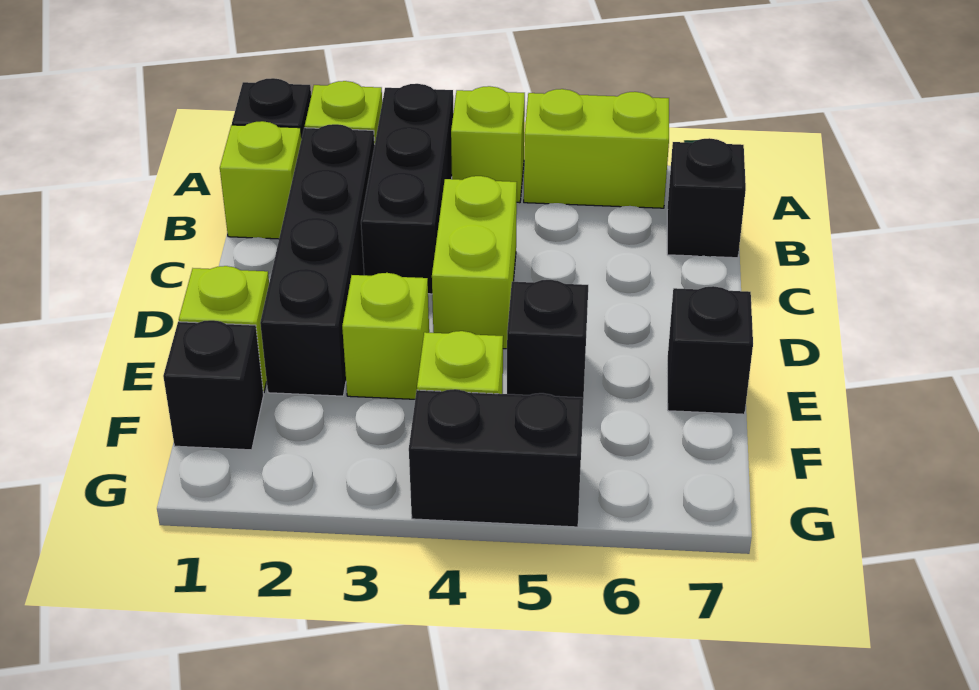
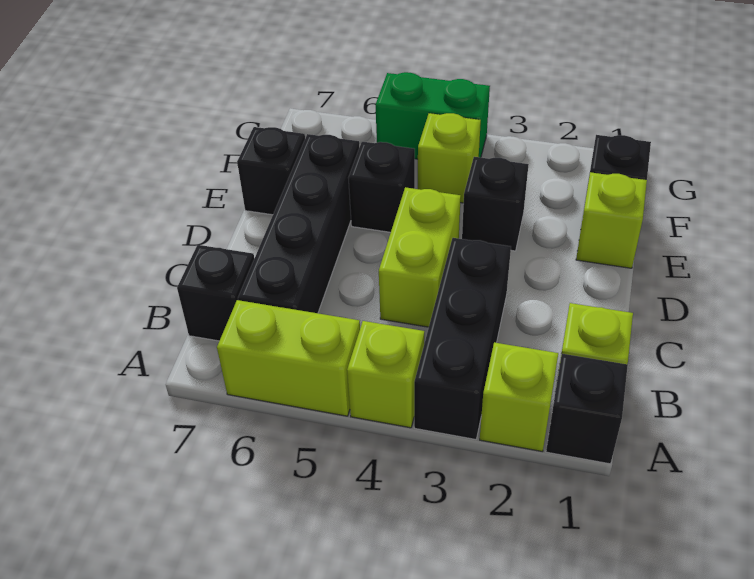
black brick B2:E2 level 1 -> black brick B6:E6 level 1
lime brick E3 level 1 -> black brick E3 level 1
black brick G4:G5 level 1 -> green brick G4:G5 level 1

